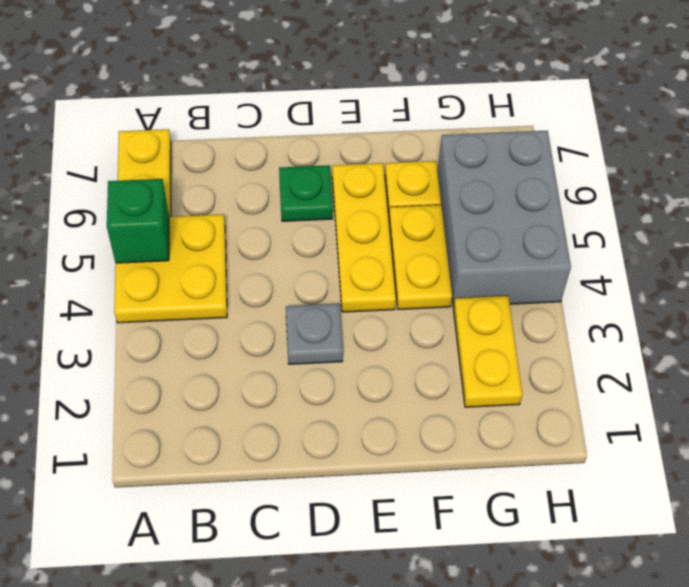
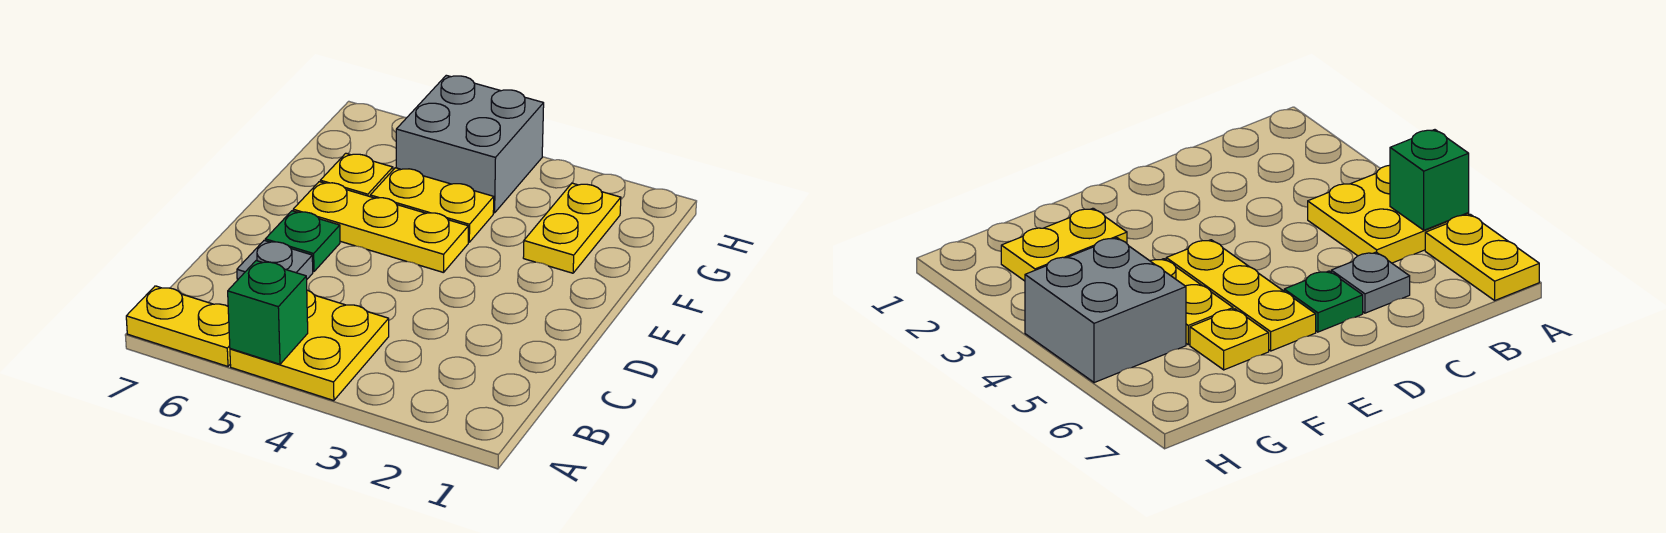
grey plate D3 level 1 -> grey plate C6 level 1
yellow plate G2:G3 level 1 -> yellow plate F2:G2 level 1
grey brick G4:H6 level 1 -> grey brick G4:H5 level 1

